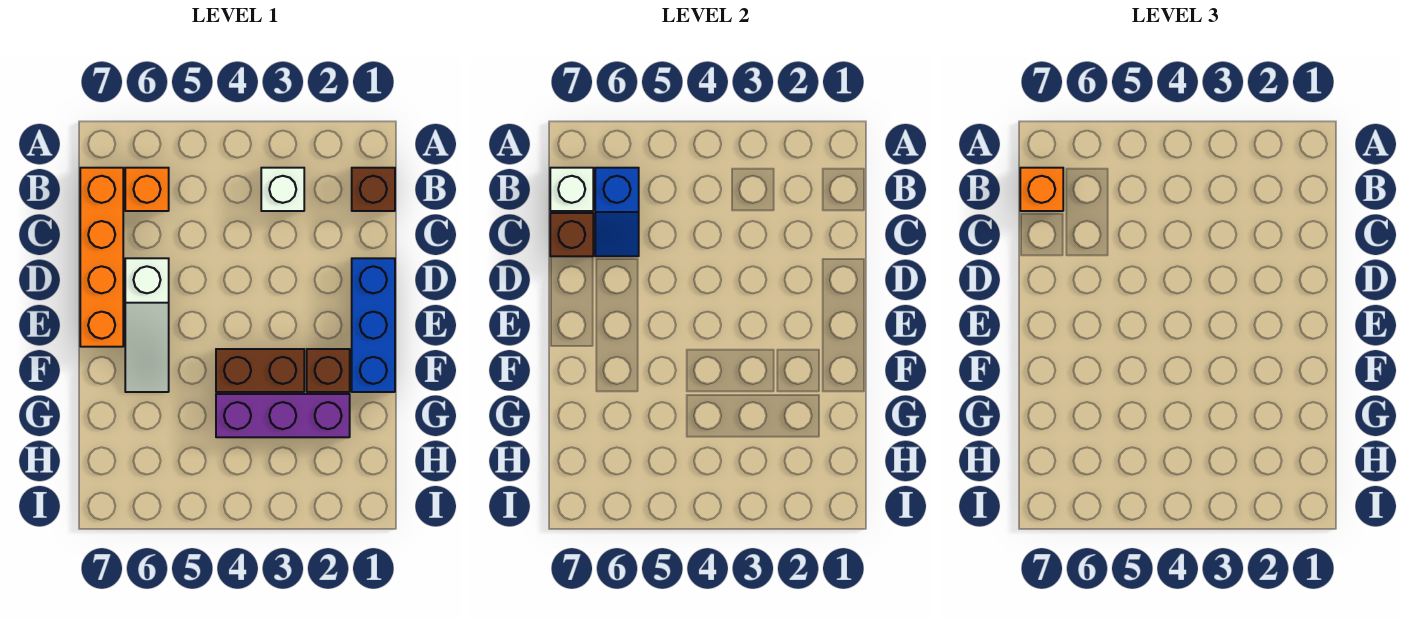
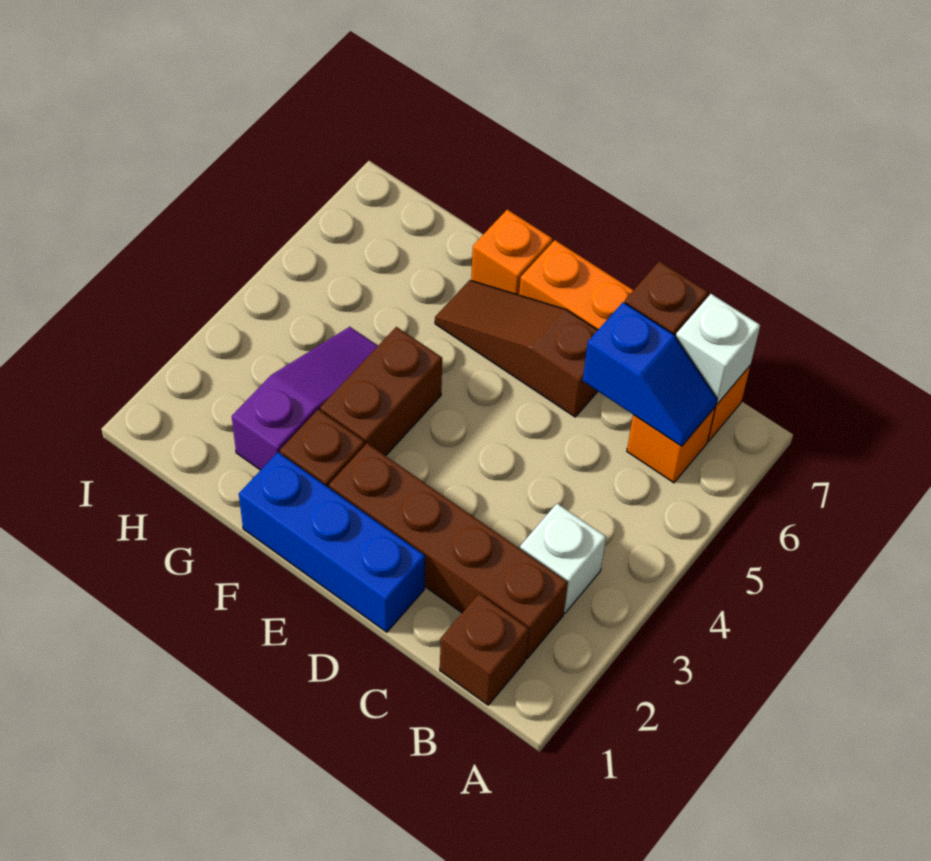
none -> brown brick B2:E2 level 1
blue slope B6:C6 level 2 top B -> blue slope B6:C6 level 2 top C
orange brick B7 level 3 -> orange brick F7 level 1
white slope D6:F6 level 1 top D -> brown slope D6:F6 level 1 top D
purple brick G2:G4 level 1 -> purple slope G2:G4 level 1 top 2

